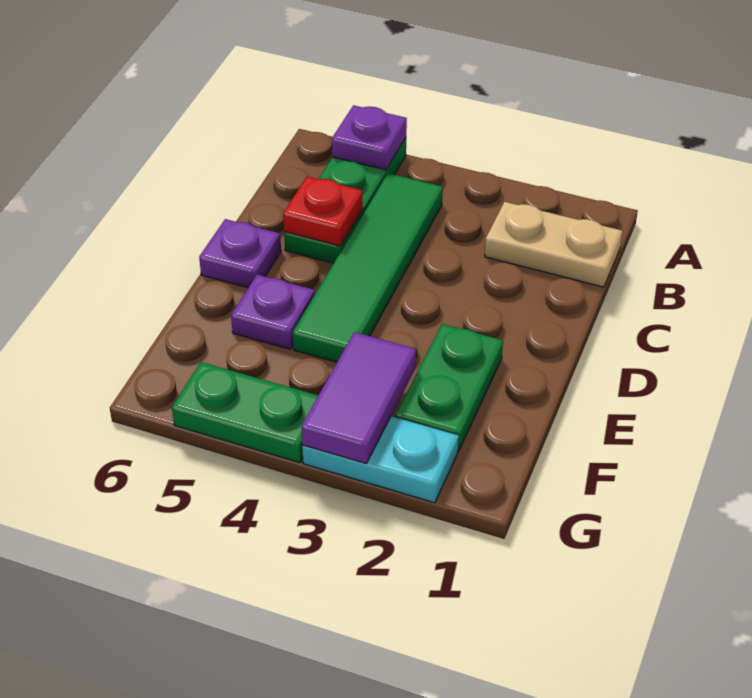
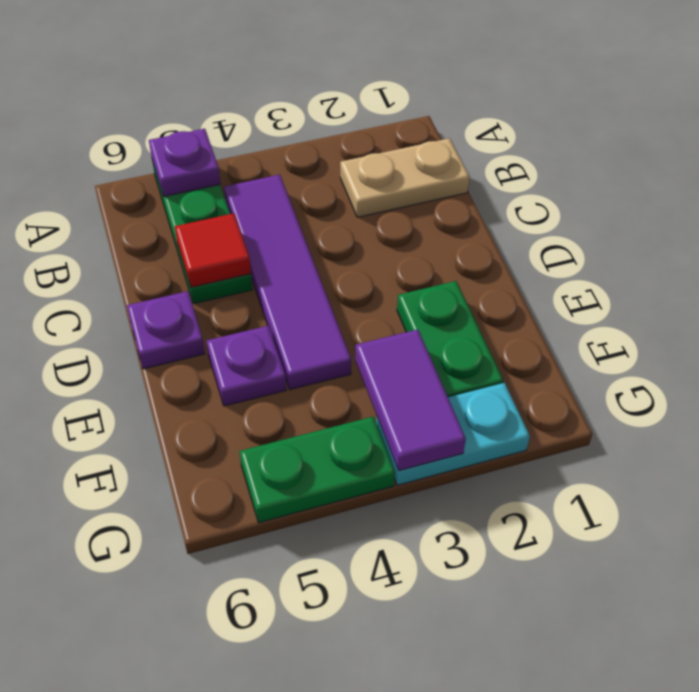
green tile B4:E4 level 1 -> purple tile B4:E4 level 1
red plate C5 level 2 -> red tile C5 level 2

